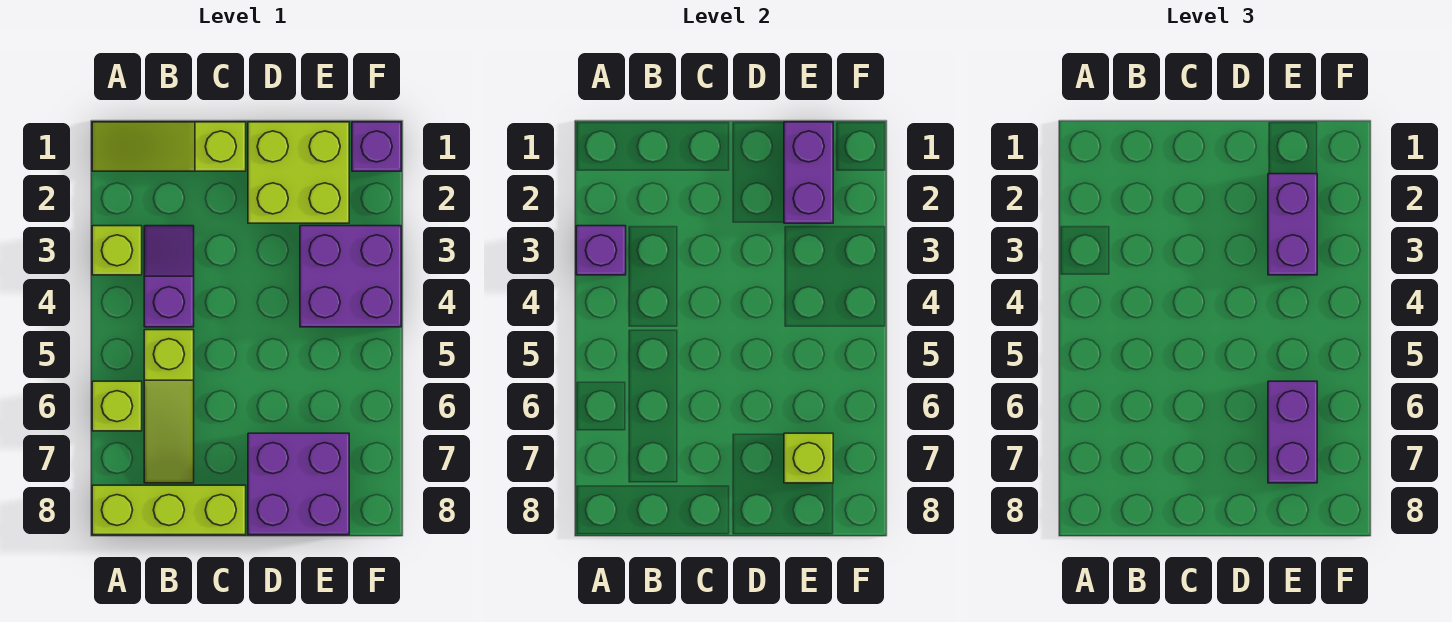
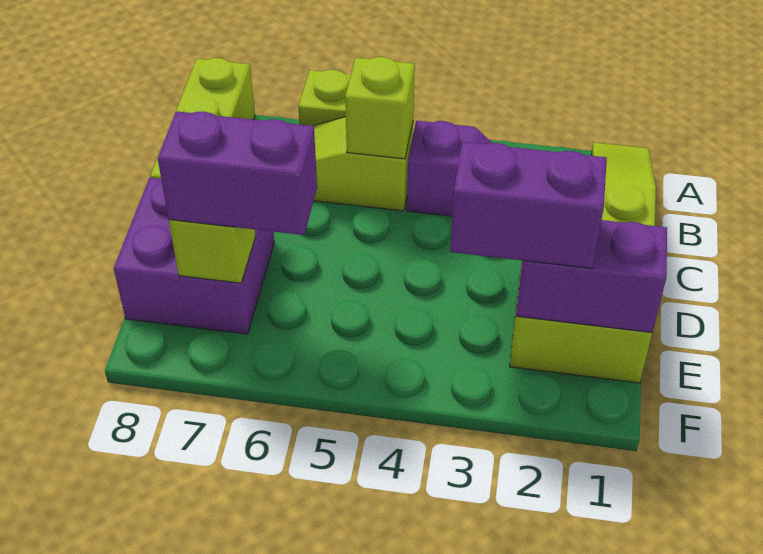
lime brick A3 level 1 -> lime brick B5 level 2
purple brick A3 level 2 -> none
purple brick E3:F4 level 1 -> none
purple brick F1 level 1 -> none

